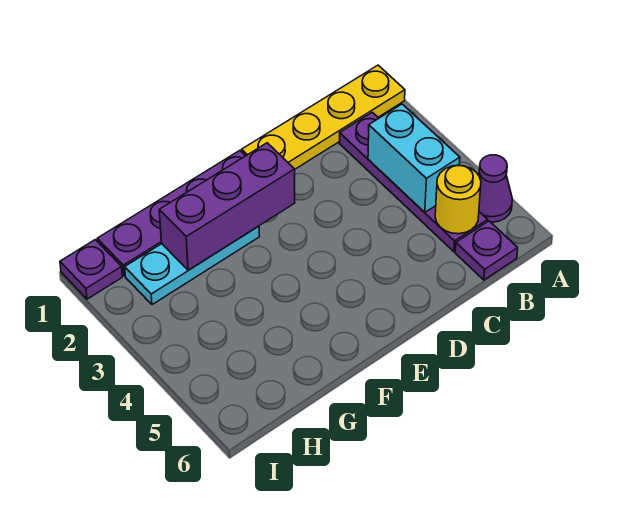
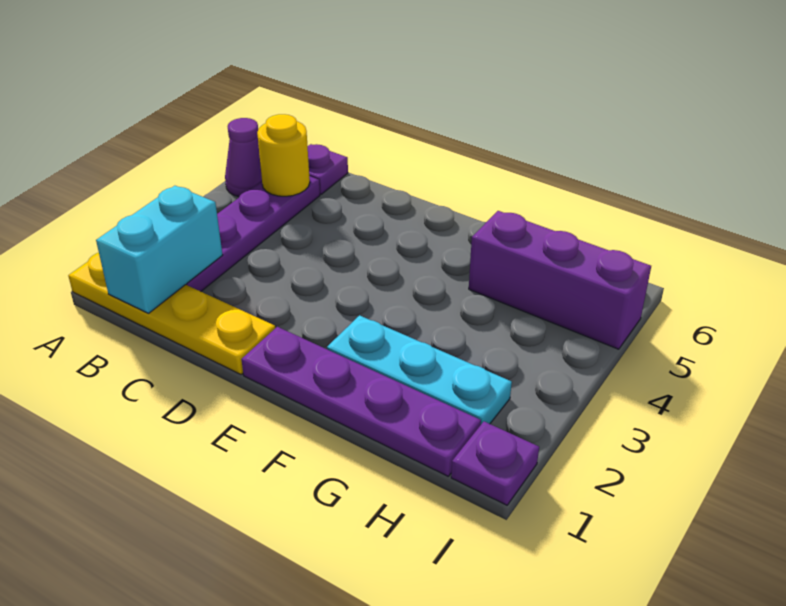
cyan brick B3:B4 level 2 -> cyan brick B1:B2 level 2
purple brick E2:G2 level 2 -> purple brick G5:I5 level 1

